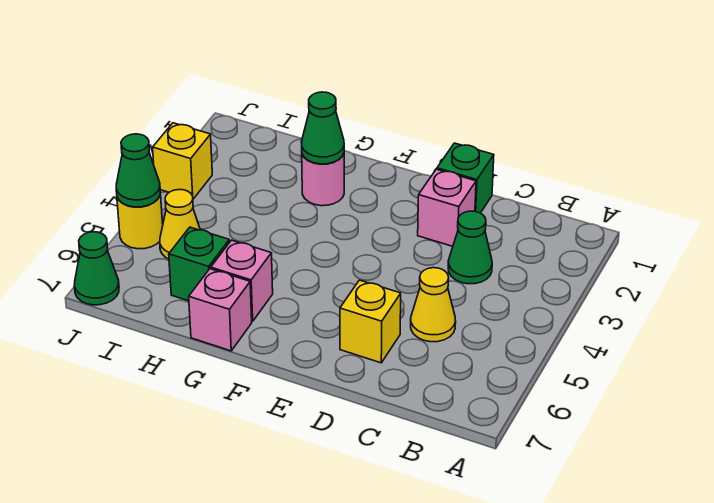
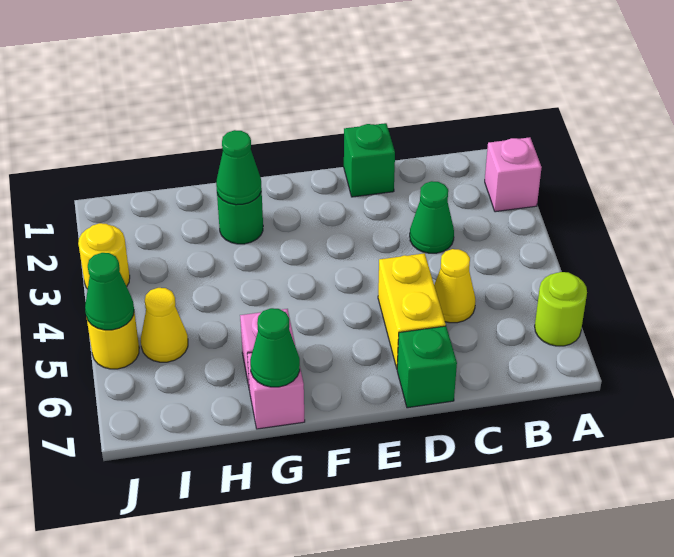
none -> lime round brick A6 level 1
pink brick D2 level 1 -> pink brick A2 level 1
yellow brick D6 level 1 -> yellow brick D5:D6 level 1
pink round brick G2 level 1 -> green round brick G2 level 1
green brick H6 level 1 -> green brick D7 level 1
yellow brick J3 level 1 -> yellow round brick J3 level 1
green cone J7 level 1 -> green cone G7 level 2

